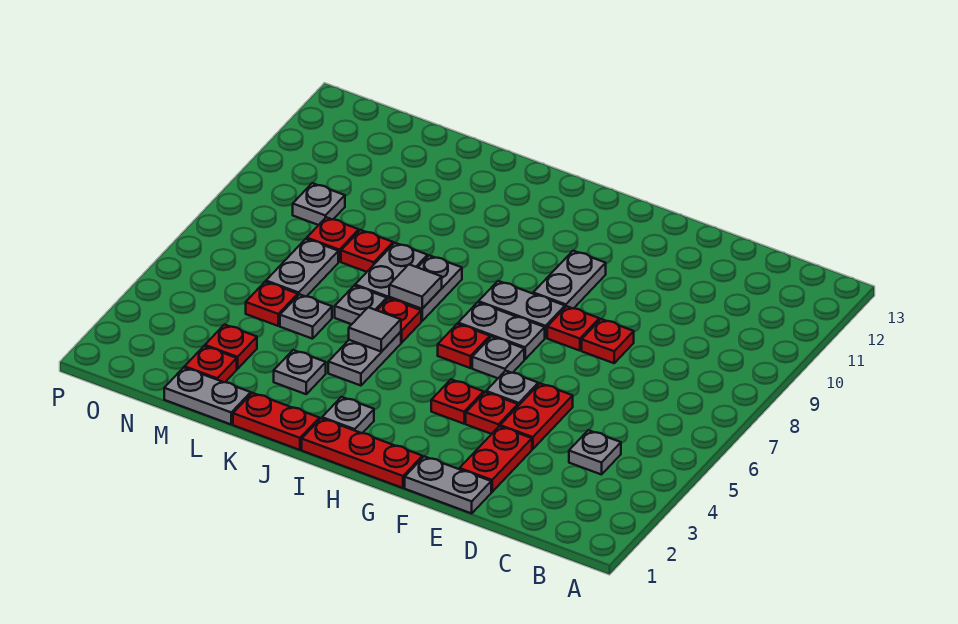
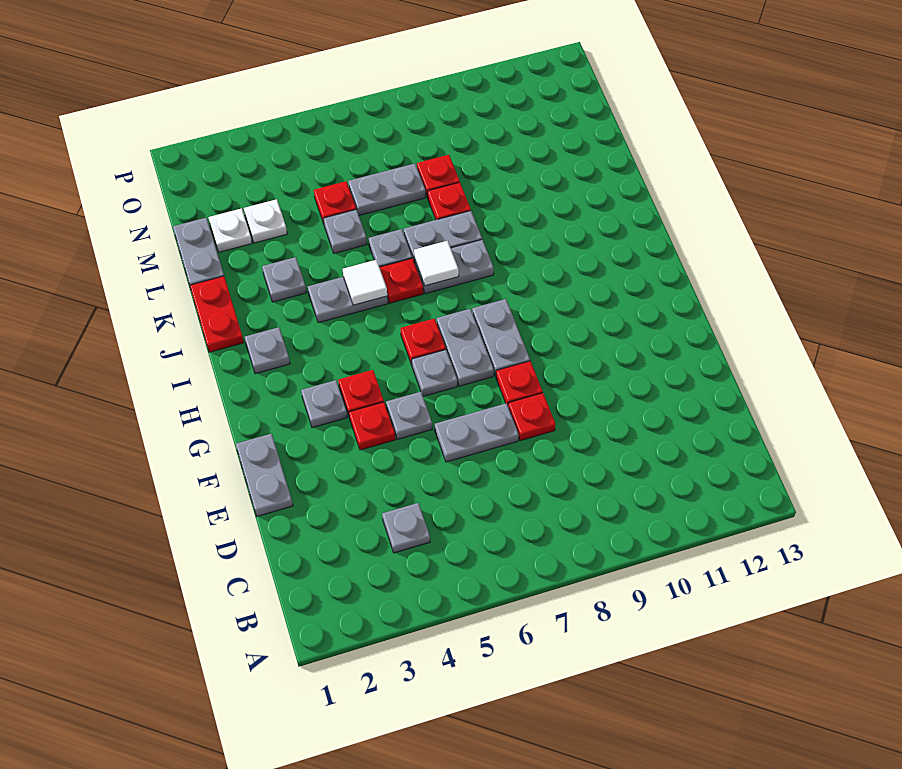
red plate E2:E3 level 1 -> none
red plate E4:E5 level 1 -> none
red plate G1:I1 level 1 -> none
grey plate G9:G10 level 1 -> grey plate E6:E7 level 1
grey tile J5 level 2 -> white tile J5 level 2
grey tile J7 level 2 -> white tile J7 level 2
red plate M2 level 1 -> white plate M2 level 1
red plate M3 level 1 -> white plate M3 level 1
grey plate N9 level 1 -> grey plate G3 level 1

